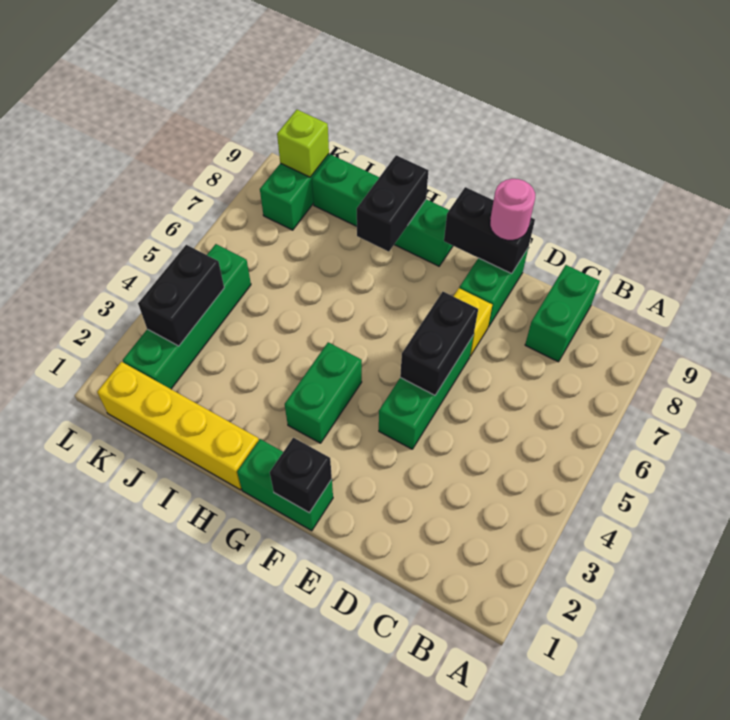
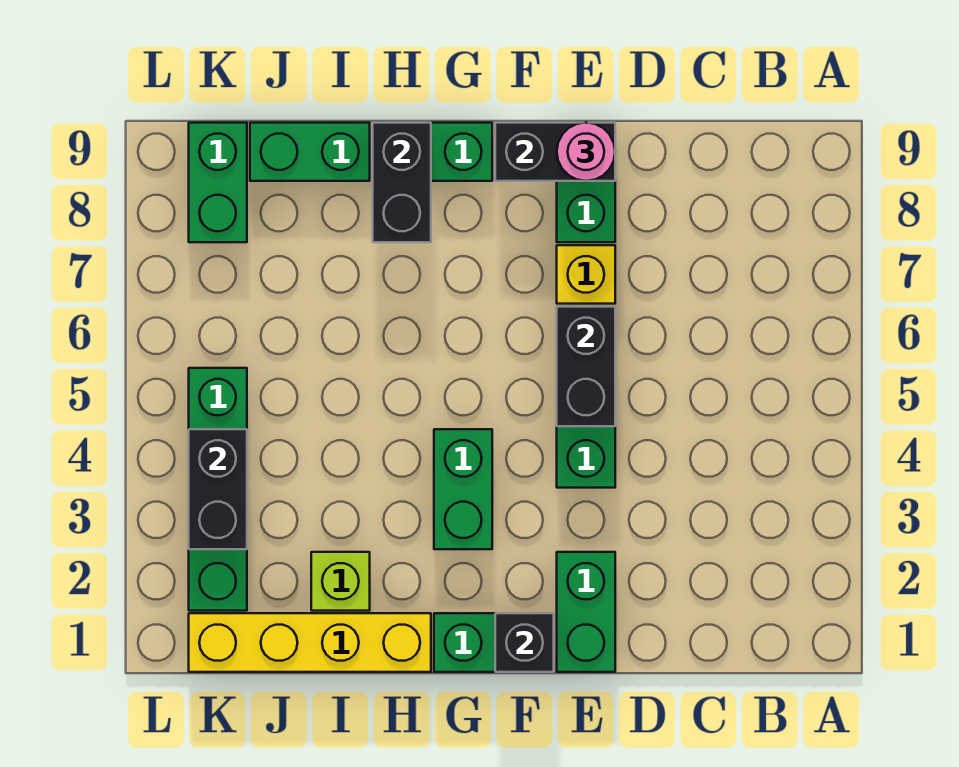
green brick C8:C9 level 1 -> green brick E1:E2 level 1
lime brick K9 level 2 -> lime brick I2 level 1

